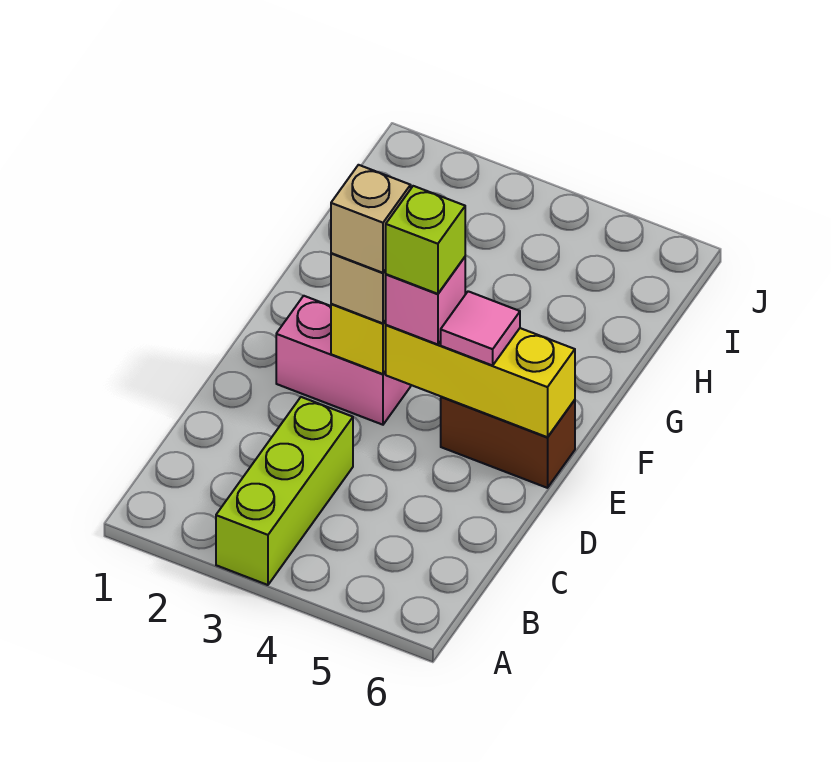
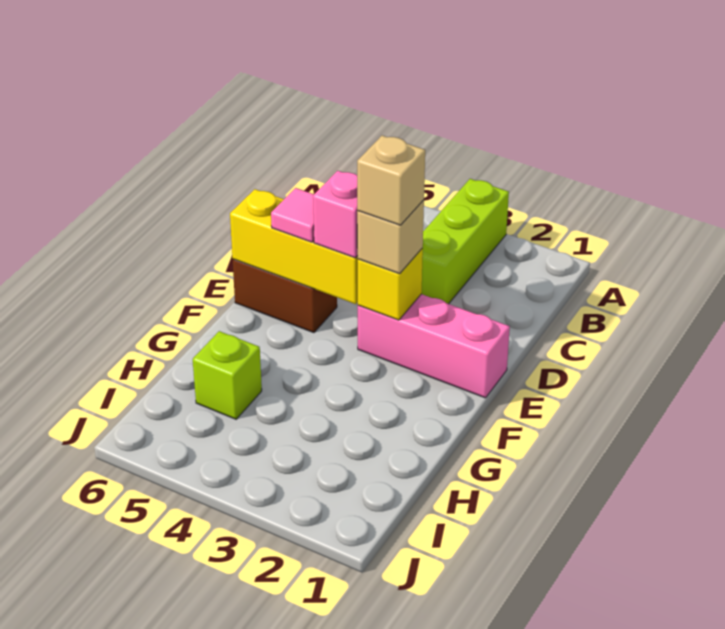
pink brick E2:E3 level 1 -> pink brick E1:E3 level 1
lime brick E4 level 4 -> lime brick H5 level 1

